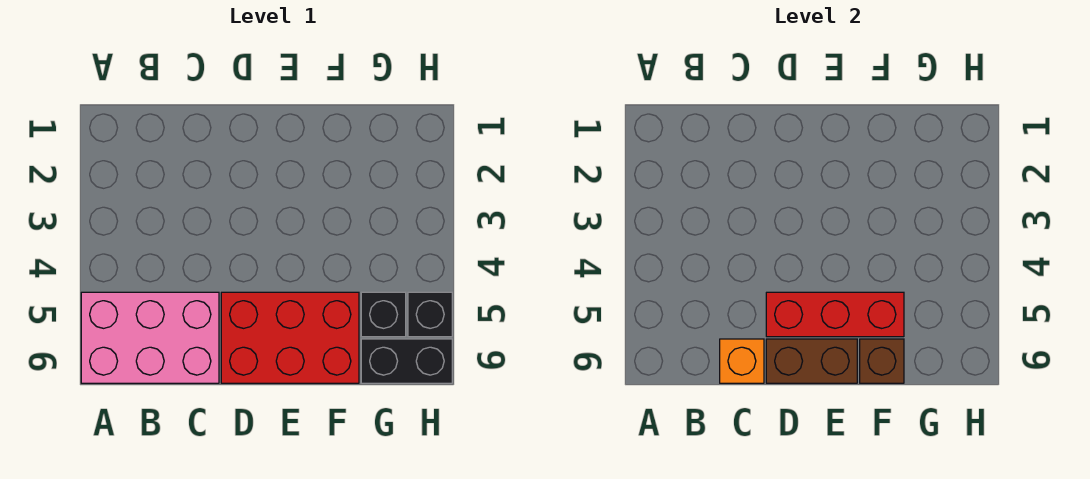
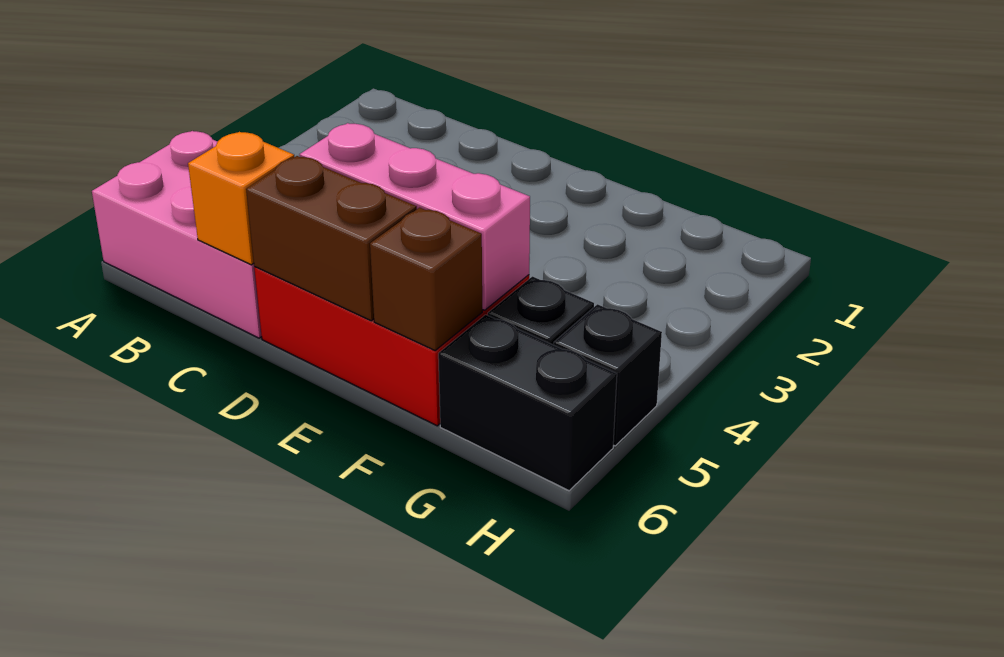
red brick D5:F5 level 2 -> pink brick D5:F5 level 2

